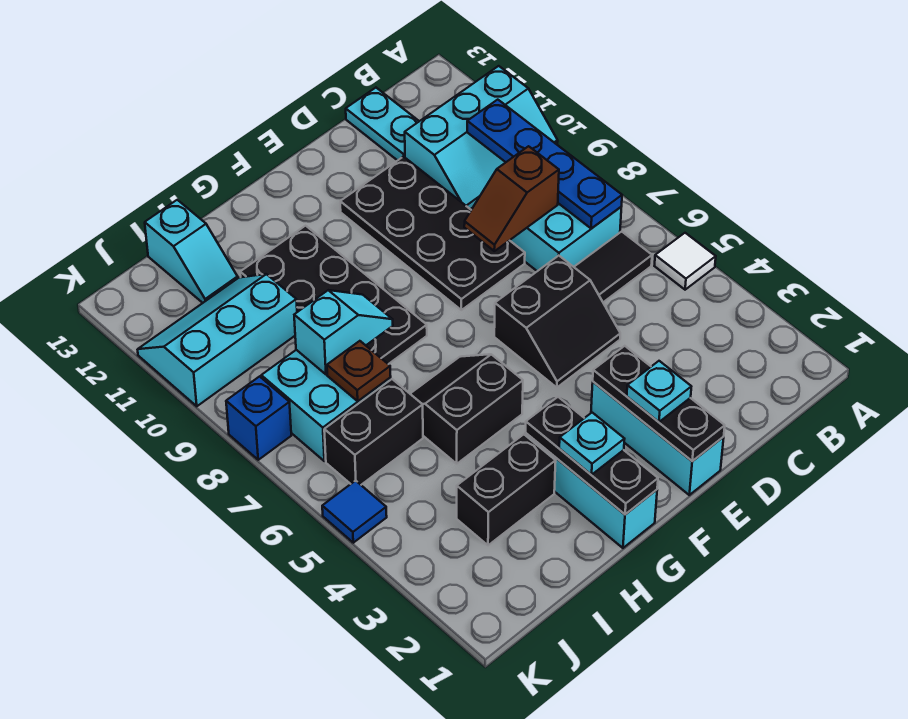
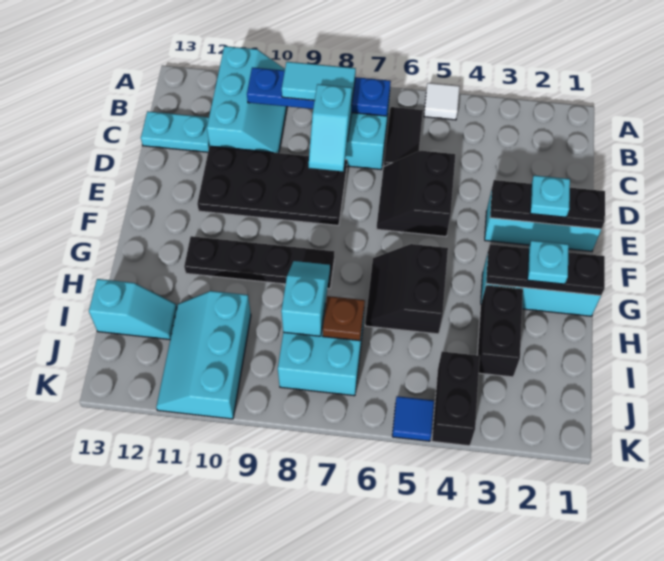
none -> cyan tile B8:B9 level 3
brown slope C8:D8 level 2 top C -> cyan slope C8:D8 level 2 top C
black slope D5:E6 level 1 top 6 -> black slope D5:E6 level 1 top 5
black plate G8:H11 level 1 -> black plate G8:G11 level 1
black brick I6:J6 level 1 -> black brick J4:K4 level 1
blue brick K8 level 1 -> none

